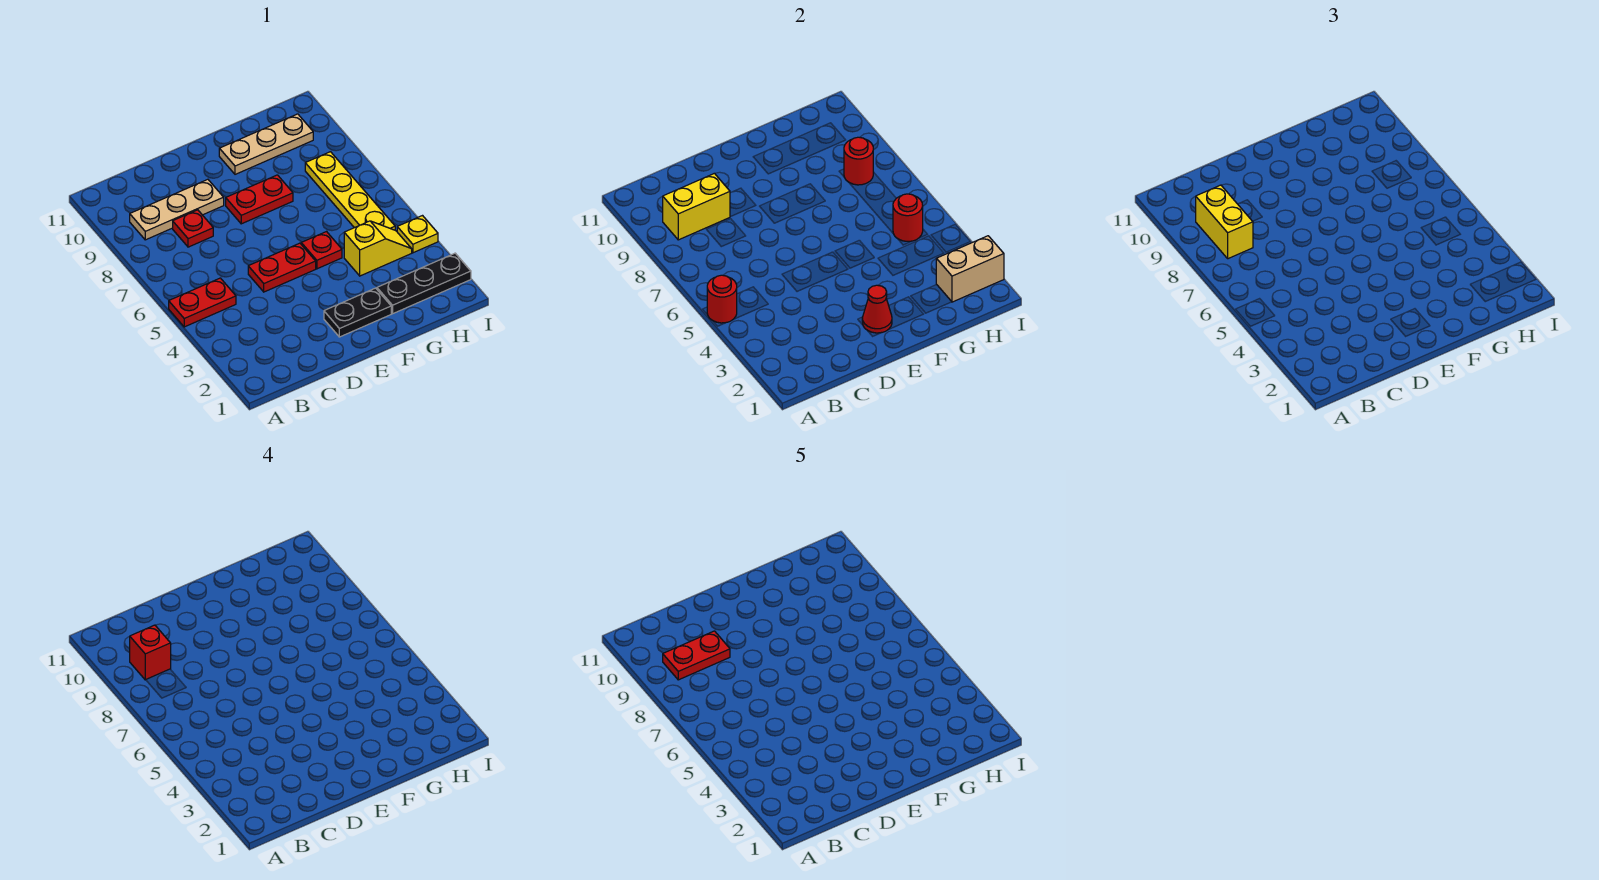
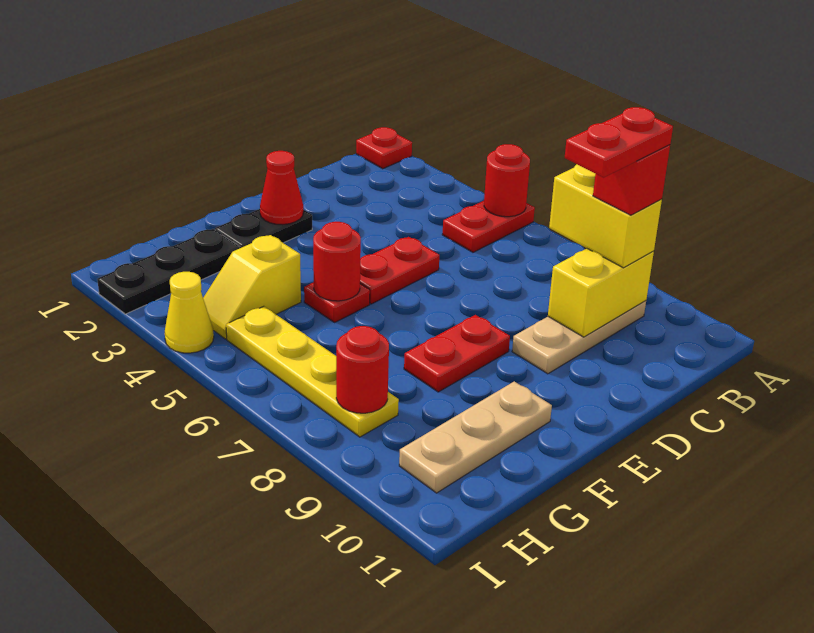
red plate C8 level 1 -> red plate A1 level 1
tan brick H2:I2 level 2 -> none
red round brick H5 level 2 -> red round brick F5 level 2
yellow plate I4 level 1 -> yellow cone I4 level 1

